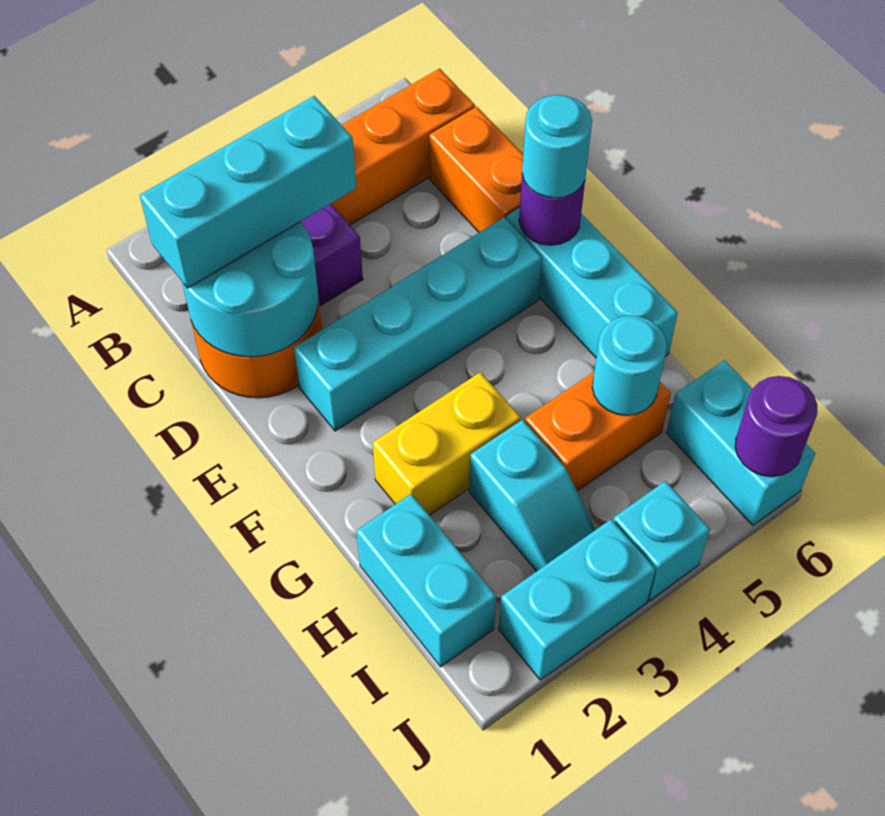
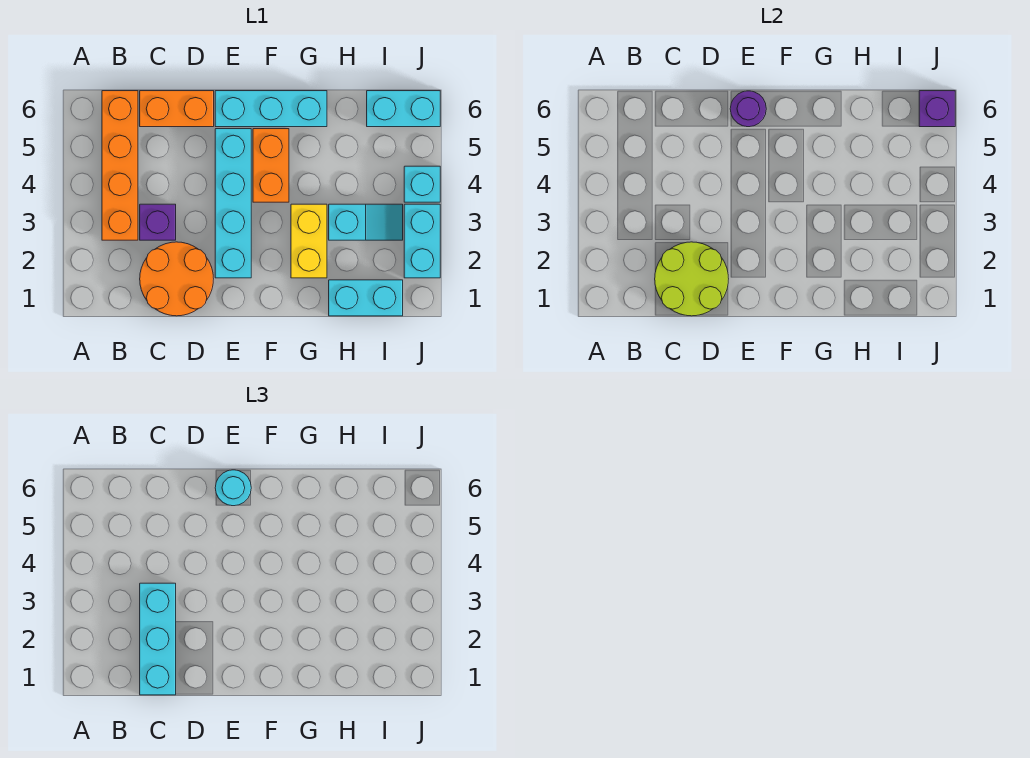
cyan round brick C1:D2 level 2 -> lime round brick C1:D2 level 2
orange brick H4:H5 level 1 -> orange brick F4:F5 level 1
cyan round brick H5 level 2 -> none
purple round brick J6 level 2 -> purple brick J6 level 2

